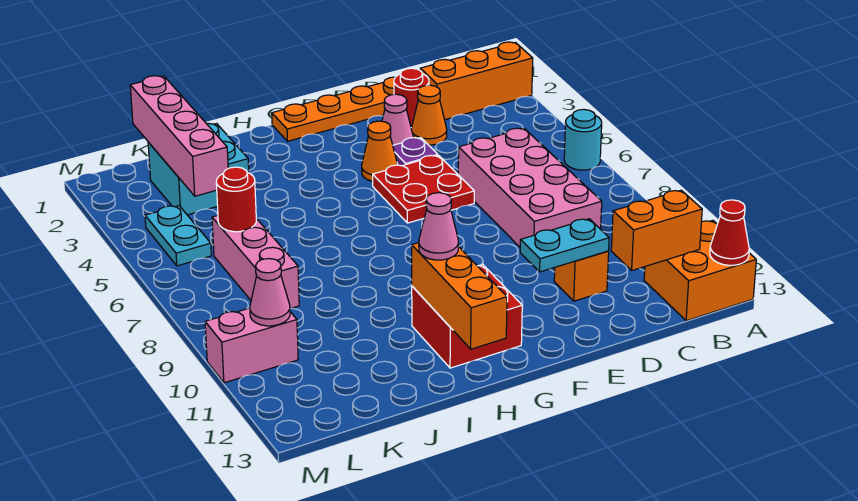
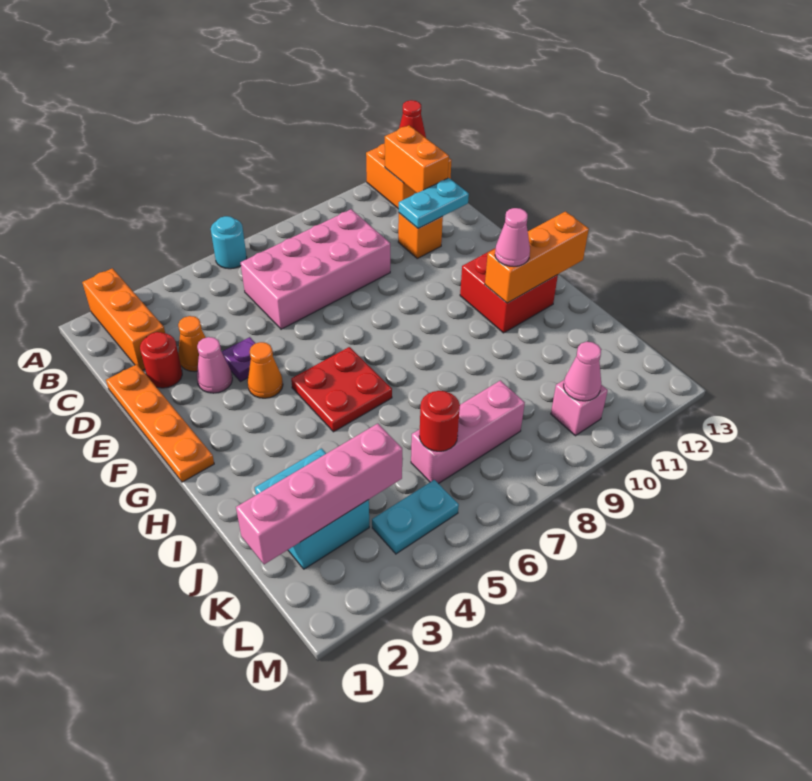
cyan plate D11:E11 level 2 -> cyan plate D11:D12 level 2
red plate E5:F6 level 1 -> red plate G5:H6 level 1
pink brick L10:M10 level 1 -> pink brick L10 level 1

